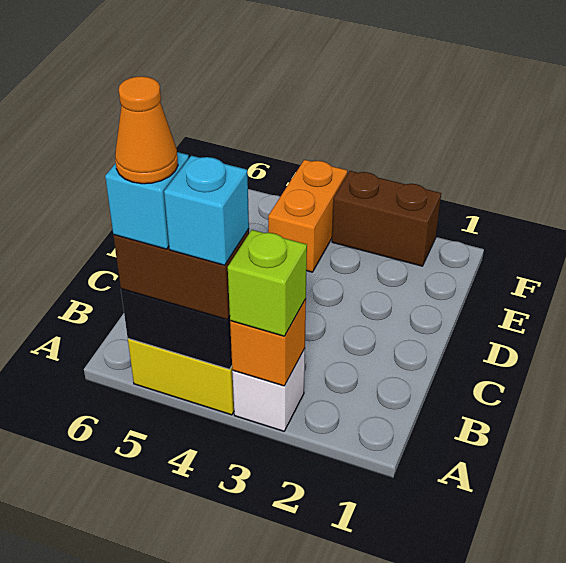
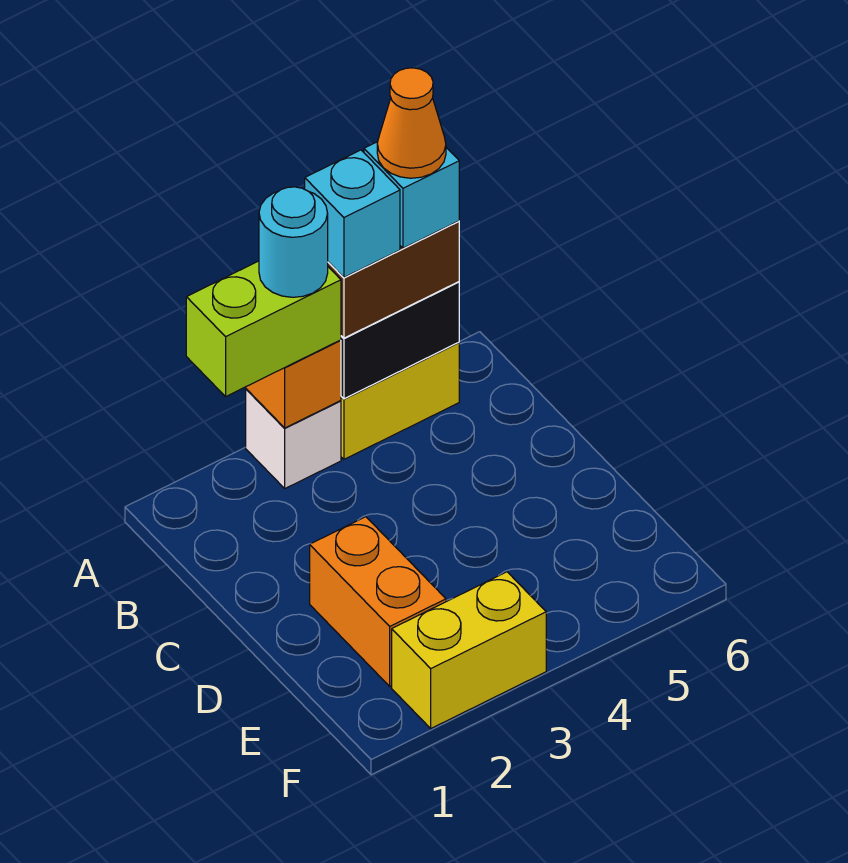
lime brick A3 level 3 -> lime brick A2:A3 level 3
none -> cyan round brick A3 level 4
orange brick E4:F4 level 1 -> orange brick D2:E2 level 1
brown brick F2:F3 level 1 -> yellow brick F2:F3 level 1

